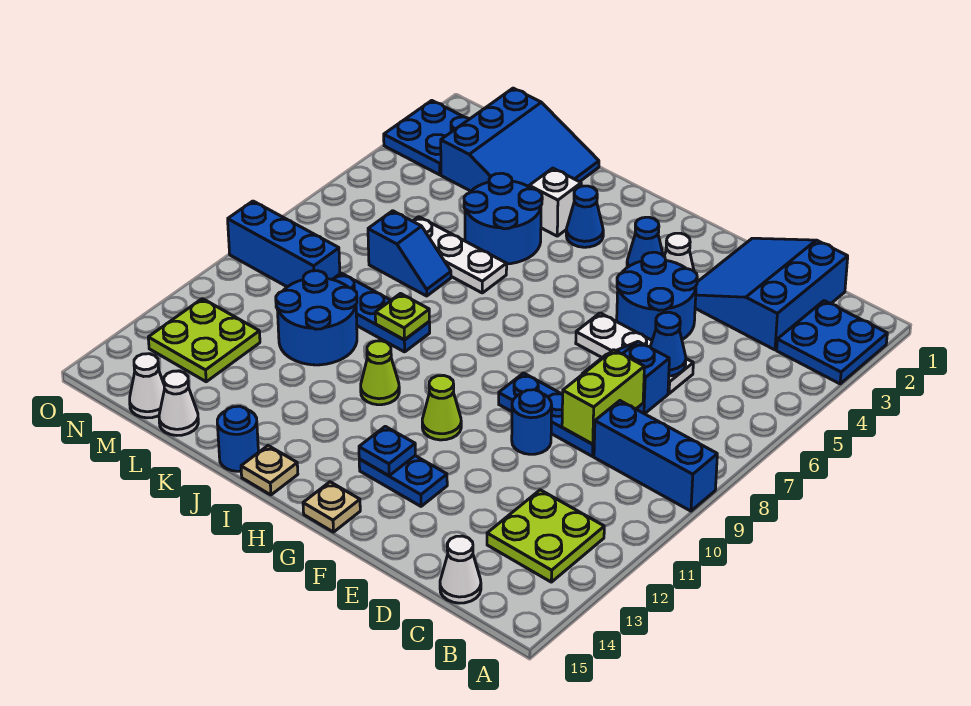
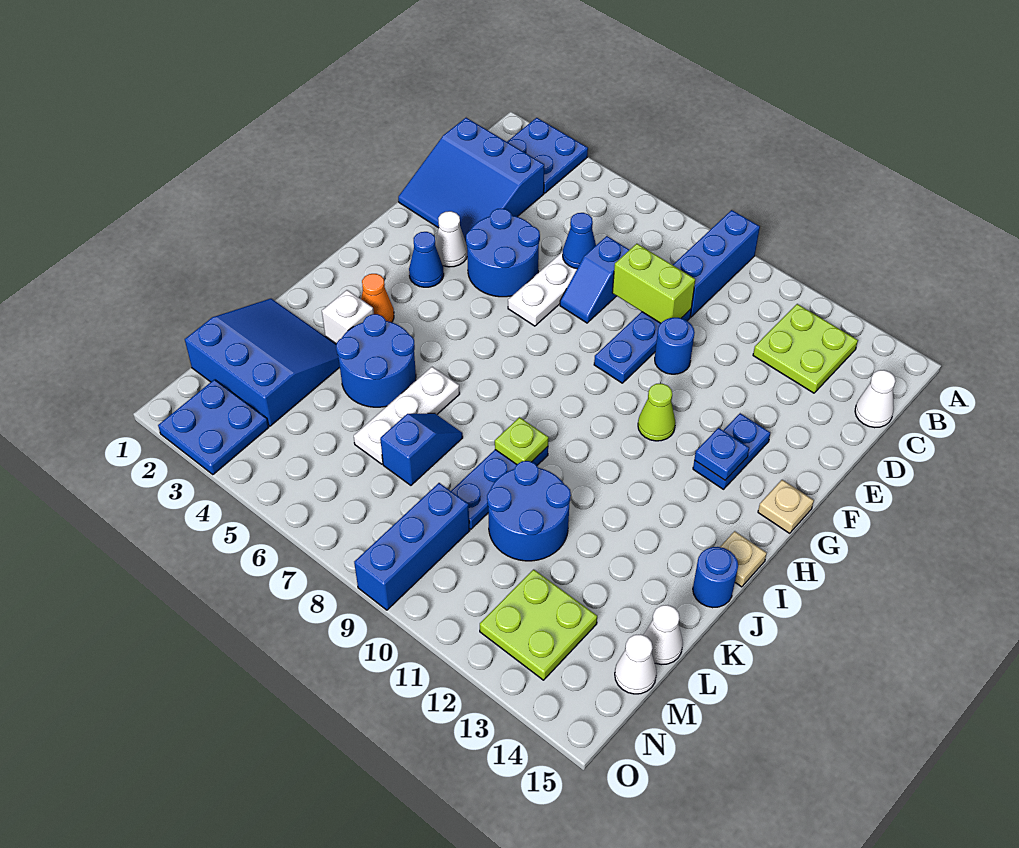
blue cone I3 level 1 -> orange cone I3 level 1
lime cone I11 level 1 -> none

